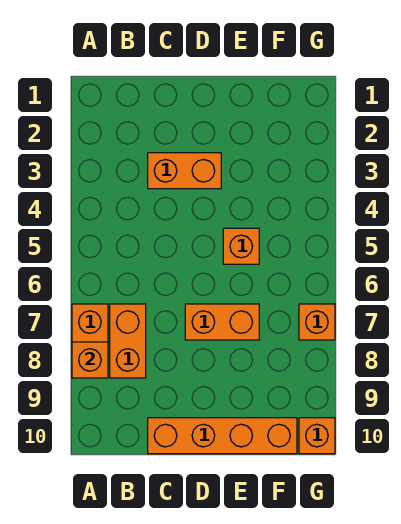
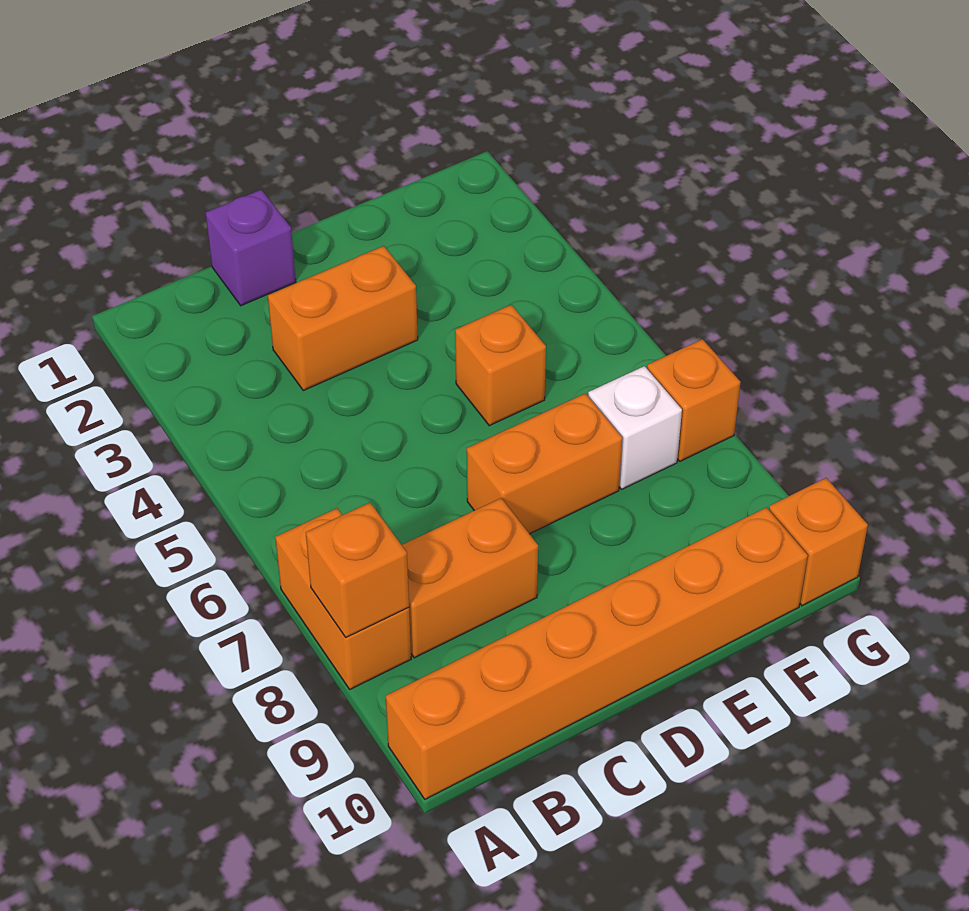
orange brick B7:B8 level 1 -> orange brick B8:C8 level 1
none -> purple brick C1 level 1
orange brick C10:F10 level 1 -> orange brick A10:F10 level 1
none -> white brick F7 level 1

